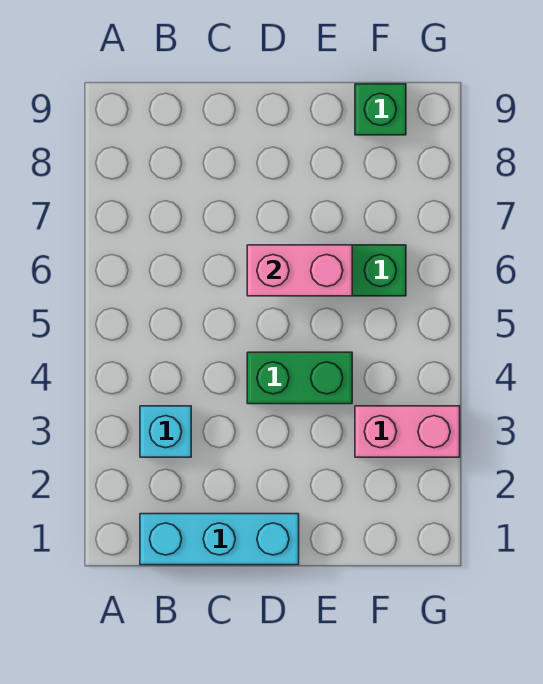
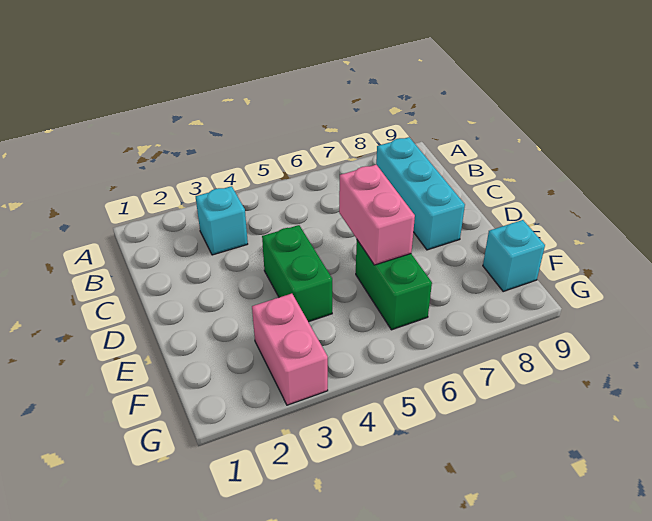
cyan brick B1:D1 level 1 -> cyan brick B8:D8 level 1
green brick F9 level 1 -> cyan brick F9 level 1

